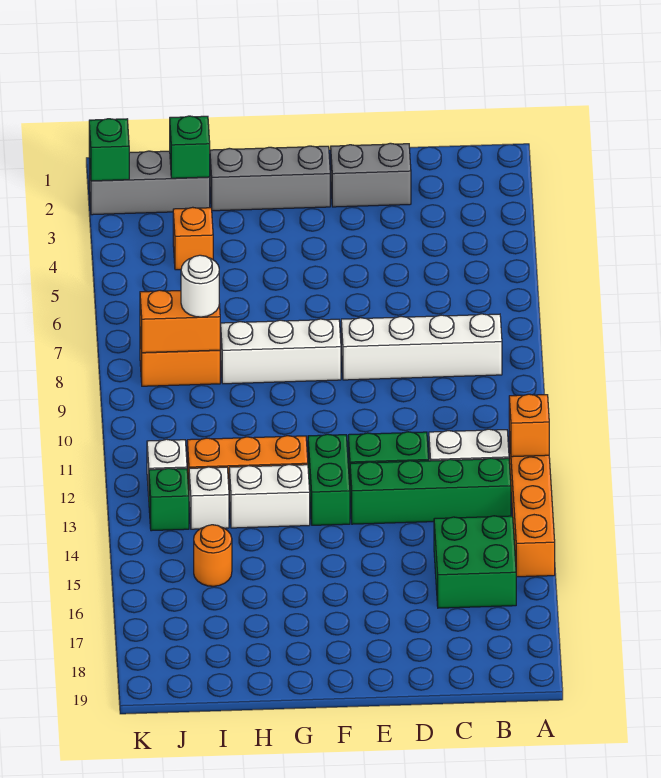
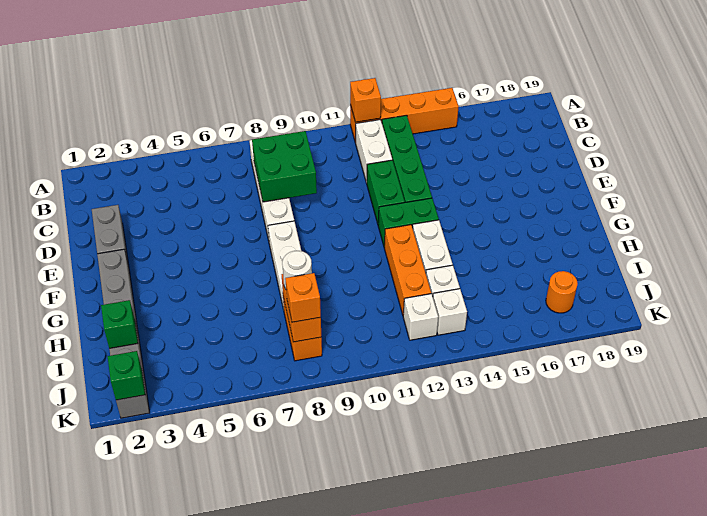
green brick B15:C16 level 1 -> green brick C8:D9 level 2
orange brick I4 level 1 -> orange brick J8 level 3
orange round brick I15 level 1 -> orange round brick J17 level 1
green brick J13 level 1 -> white brick J13 level 1

